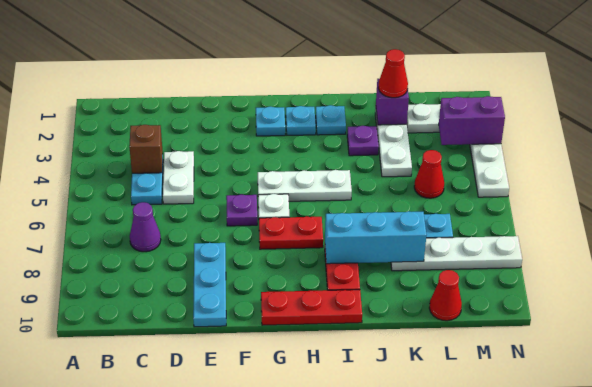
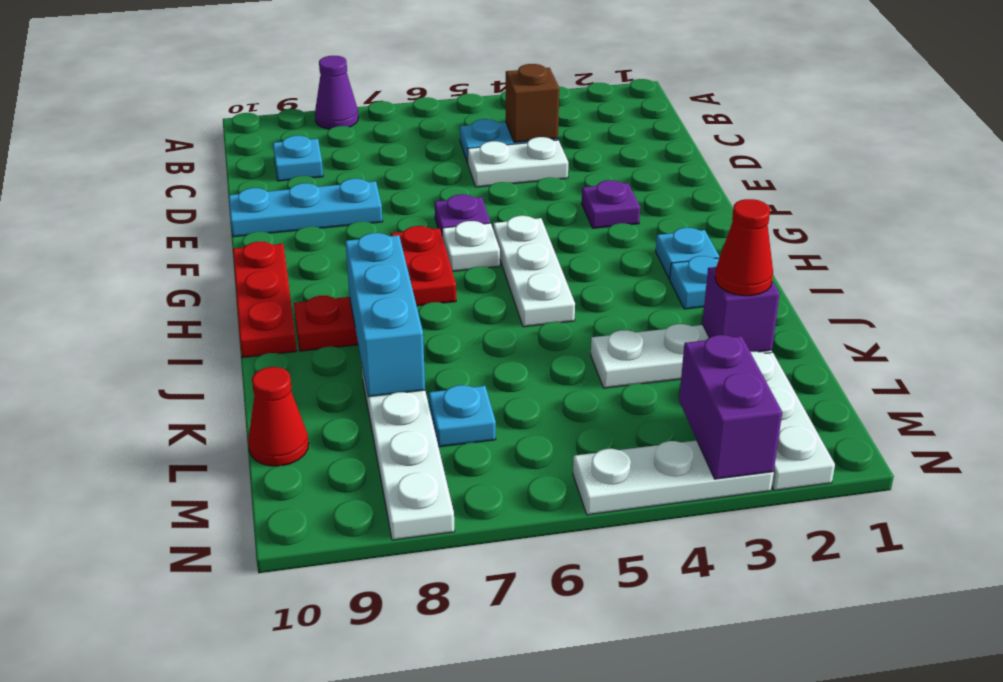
purple cone C7 level 1 -> purple cone A8 level 1
cyan plate G2 level 1 -> cyan plate C9 level 1
purple plate J3 level 1 -> purple plate F3 level 1
red cone L5 level 1 -> none

